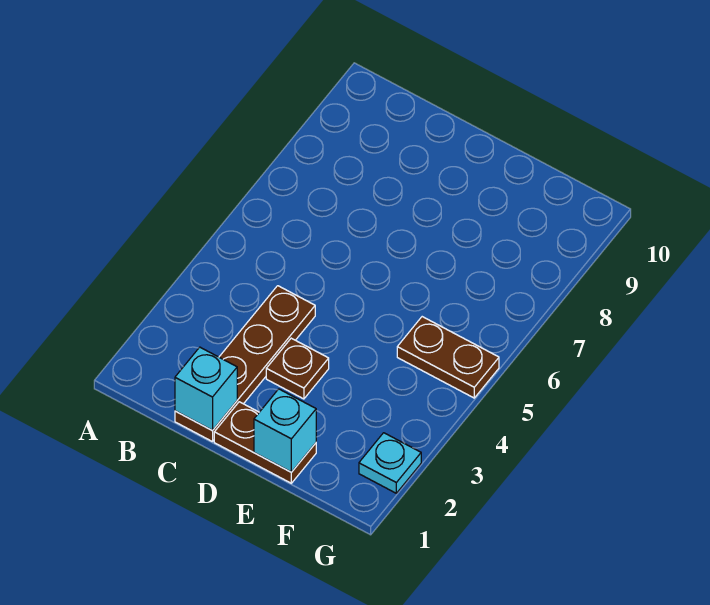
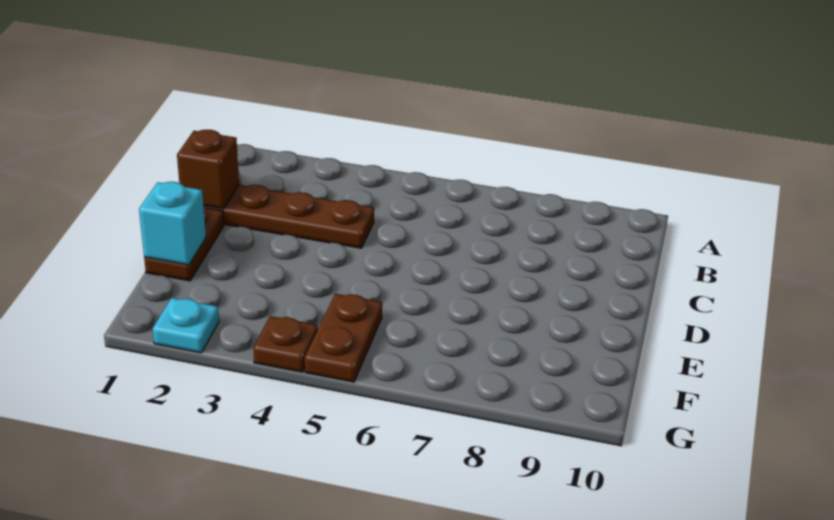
cyan brick C1 level 2 -> brown brick C1 level 2
brown plate D3 level 1 -> brown plate G4 level 1

